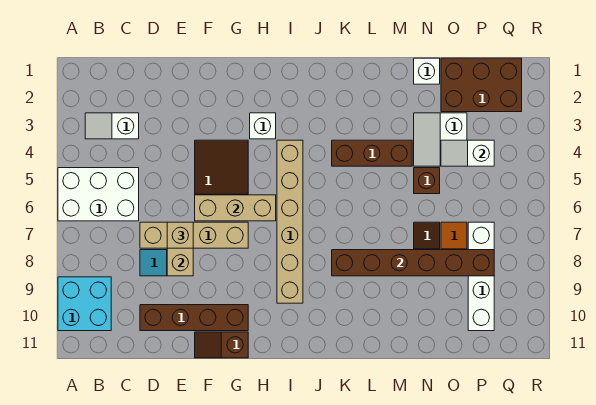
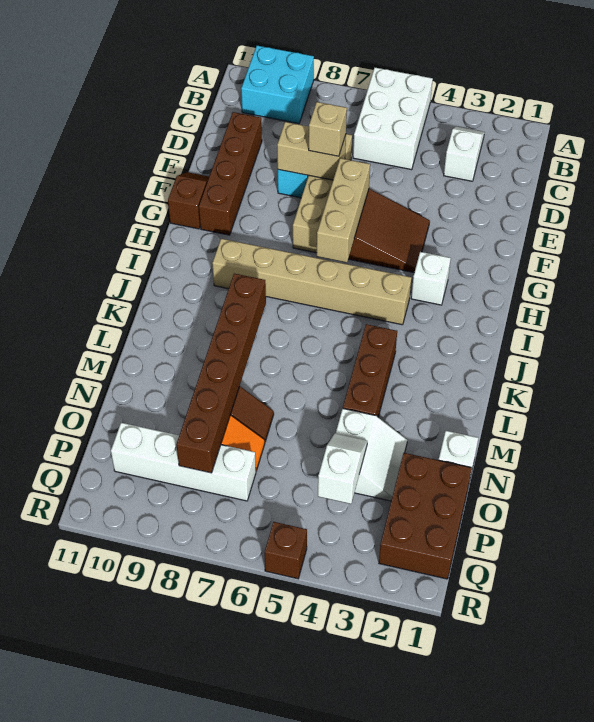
white slope N3:O4 level 1 top O -> white slope N3:O4 level 1 top 4
brown brick N5 level 1 -> brown brick R5 level 1

